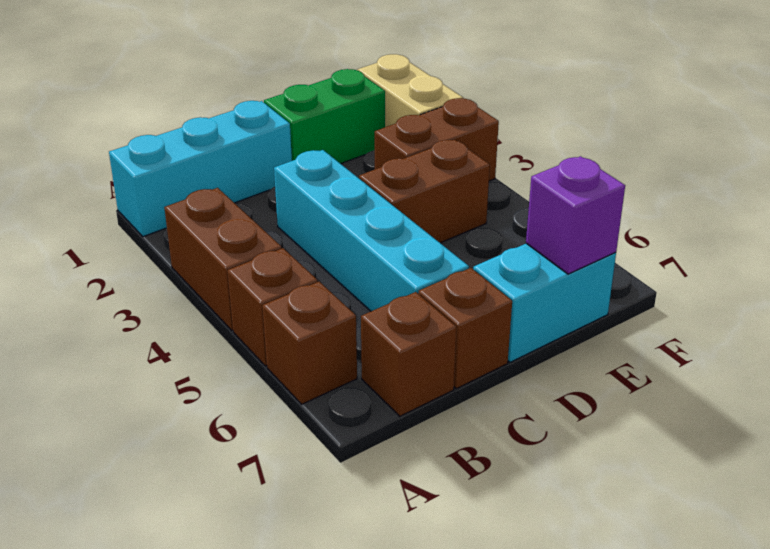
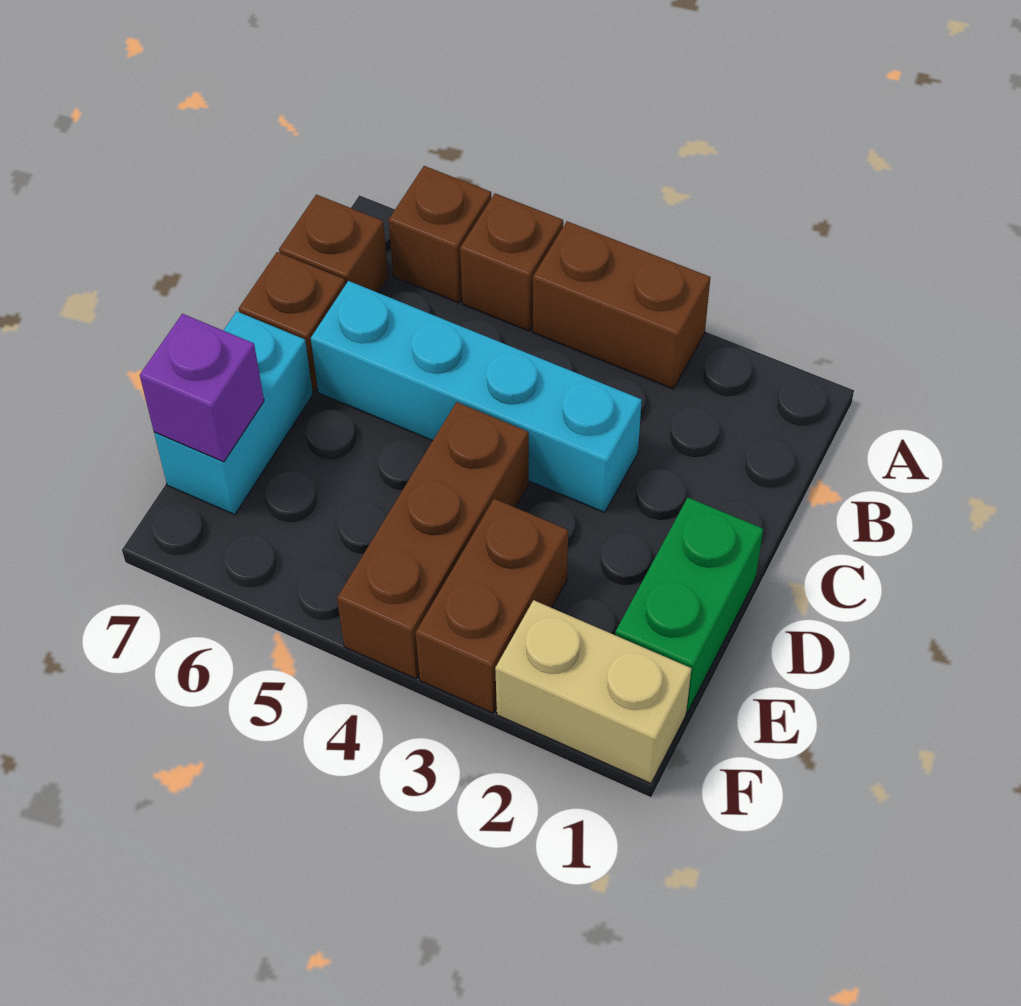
cyan brick A1:C1 level 1 -> none
brown brick D4:E4 level 1 -> brown brick D4:F4 level 1

